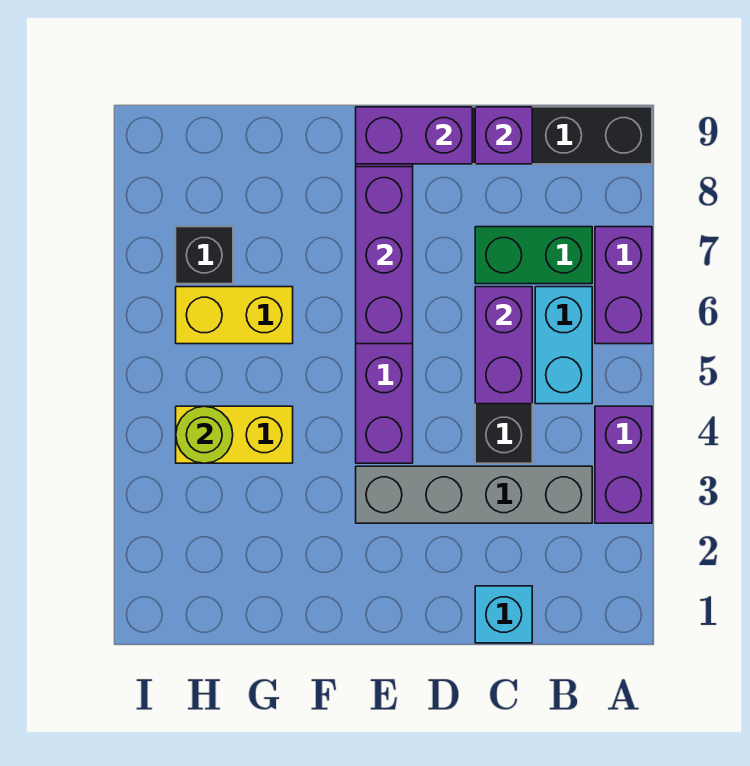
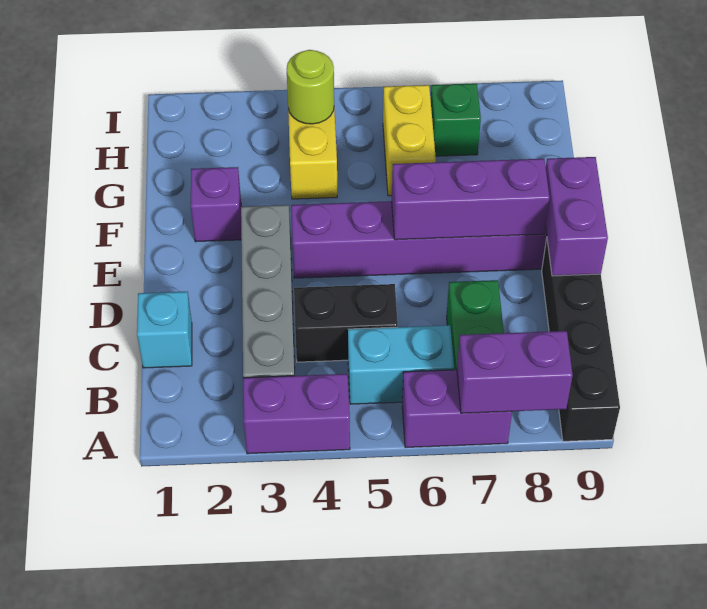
purple brick C5:C6 level 2 -> purple brick A7:A8 level 2
purple brick C9 level 2 -> purple brick F2 level 1
black brick H7 level 1 -> green brick H7 level 1

